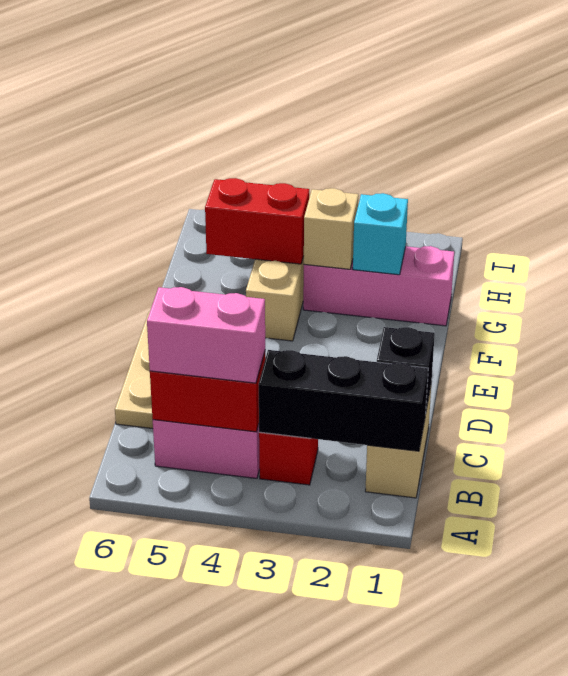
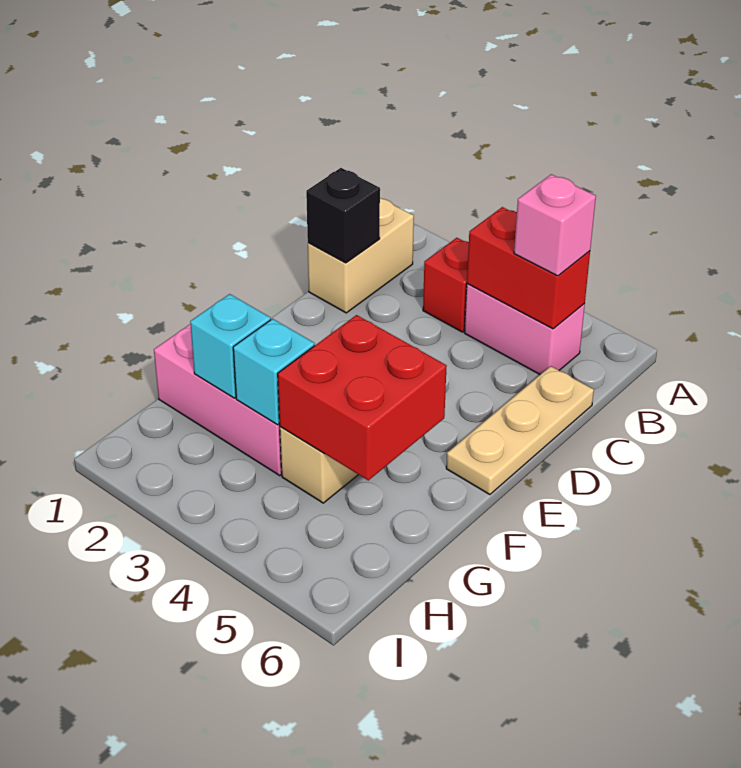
black brick B1:B3 level 2 -> none
pink brick B4:B5 level 3 -> pink brick B5 level 3
tan brick G3 level 2 -> cyan brick G3 level 2
red brick G4:G5 level 2 -> red brick F4:G5 level 2

